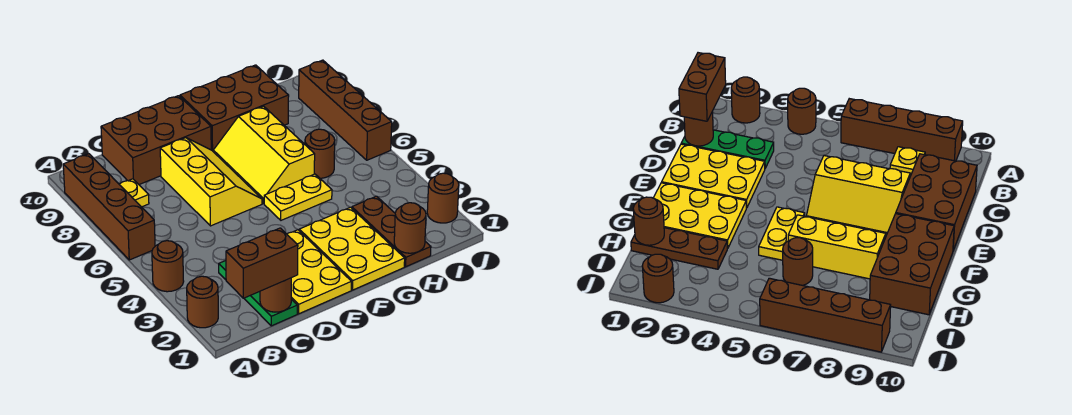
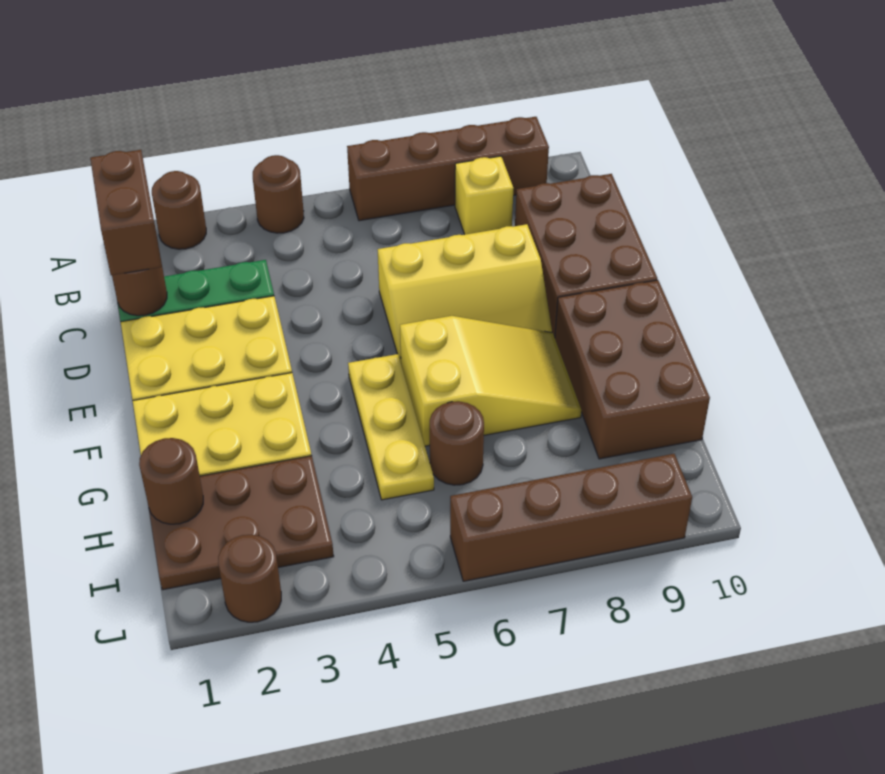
yellow plate B8 level 1 -> yellow brick B8 level 1
yellow plate F5:G5 level 1 -> yellow plate F5:H5 level 1
yellow slope F6:G8 level 1 top G -> yellow slope F6:G8 level 1 top 6
brown plate H1:H3 level 1 -> brown plate H1:I3 level 1

